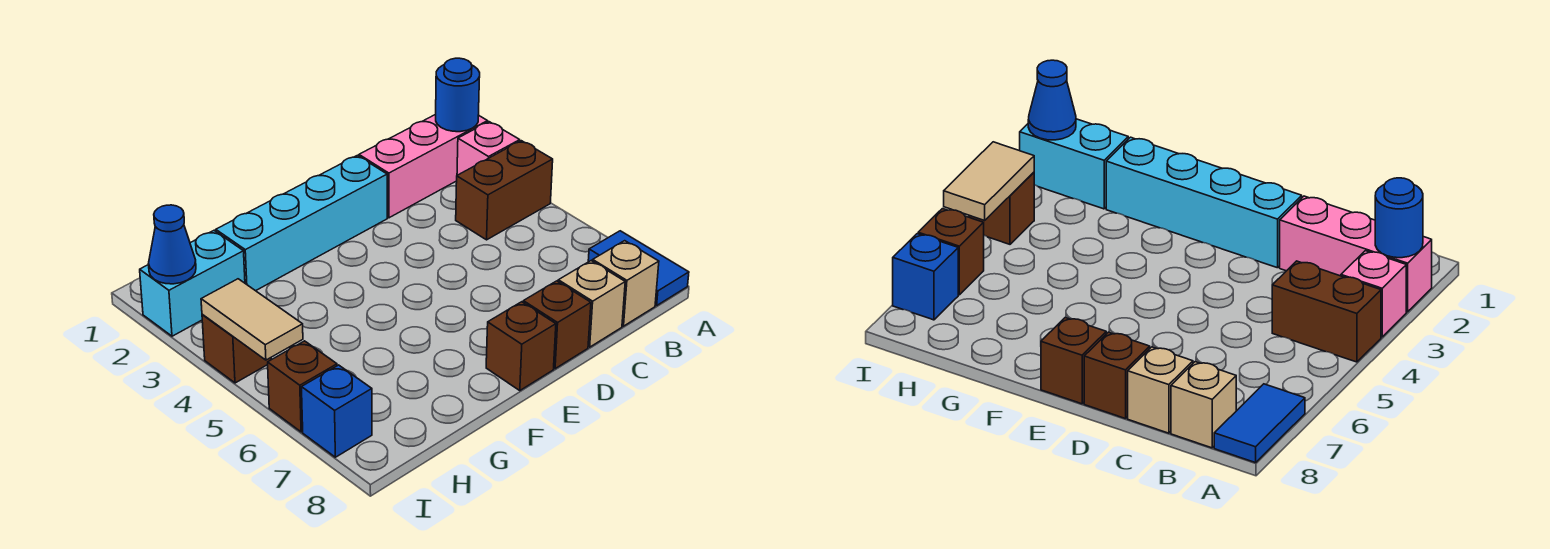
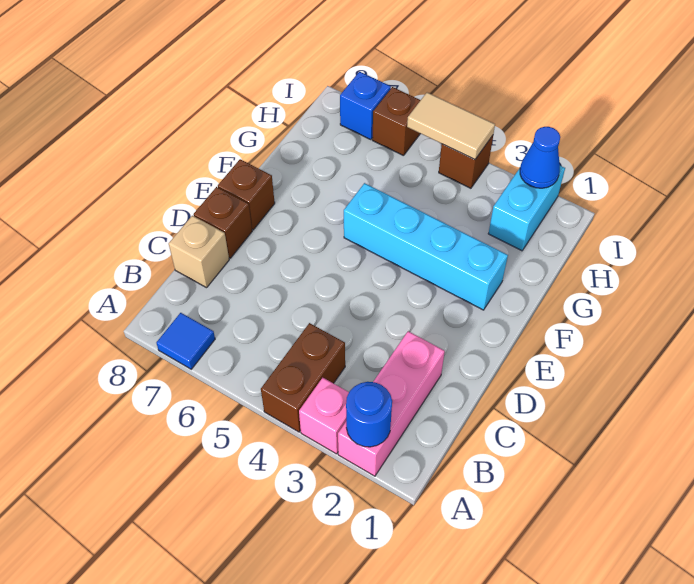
blue tile A7:A8 level 1 -> blue tile A7 level 1
tan brick B8 level 1 -> none
cyan brick D2:G2 level 1 -> cyan brick F2:F5 level 1

